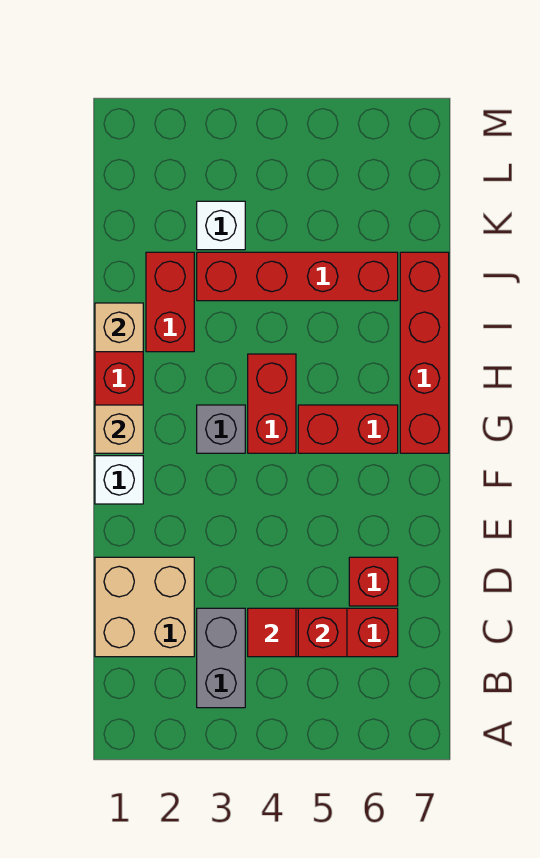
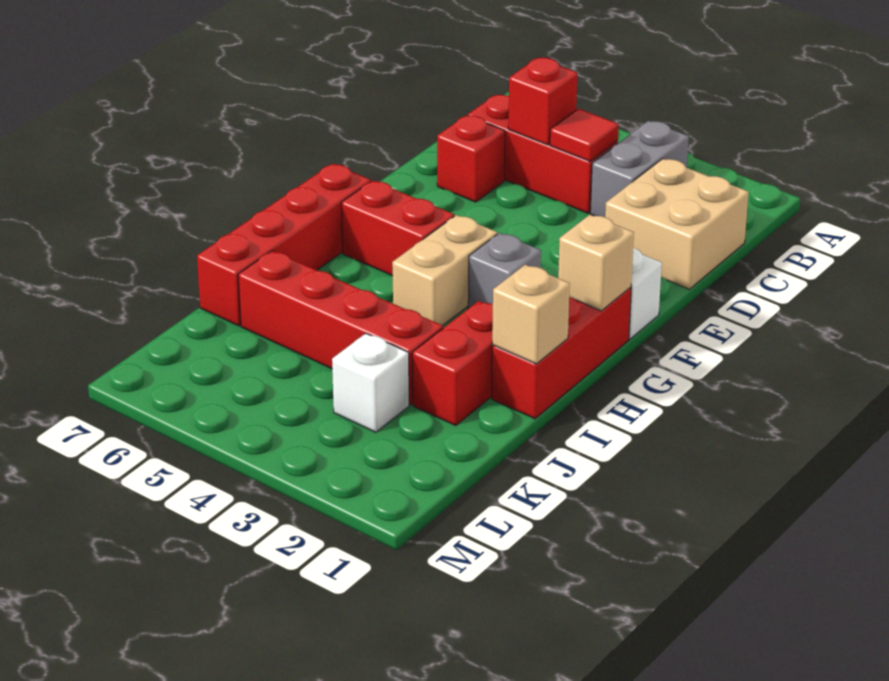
red brick G4:H4 level 1 -> tan brick G4:H4 level 1

